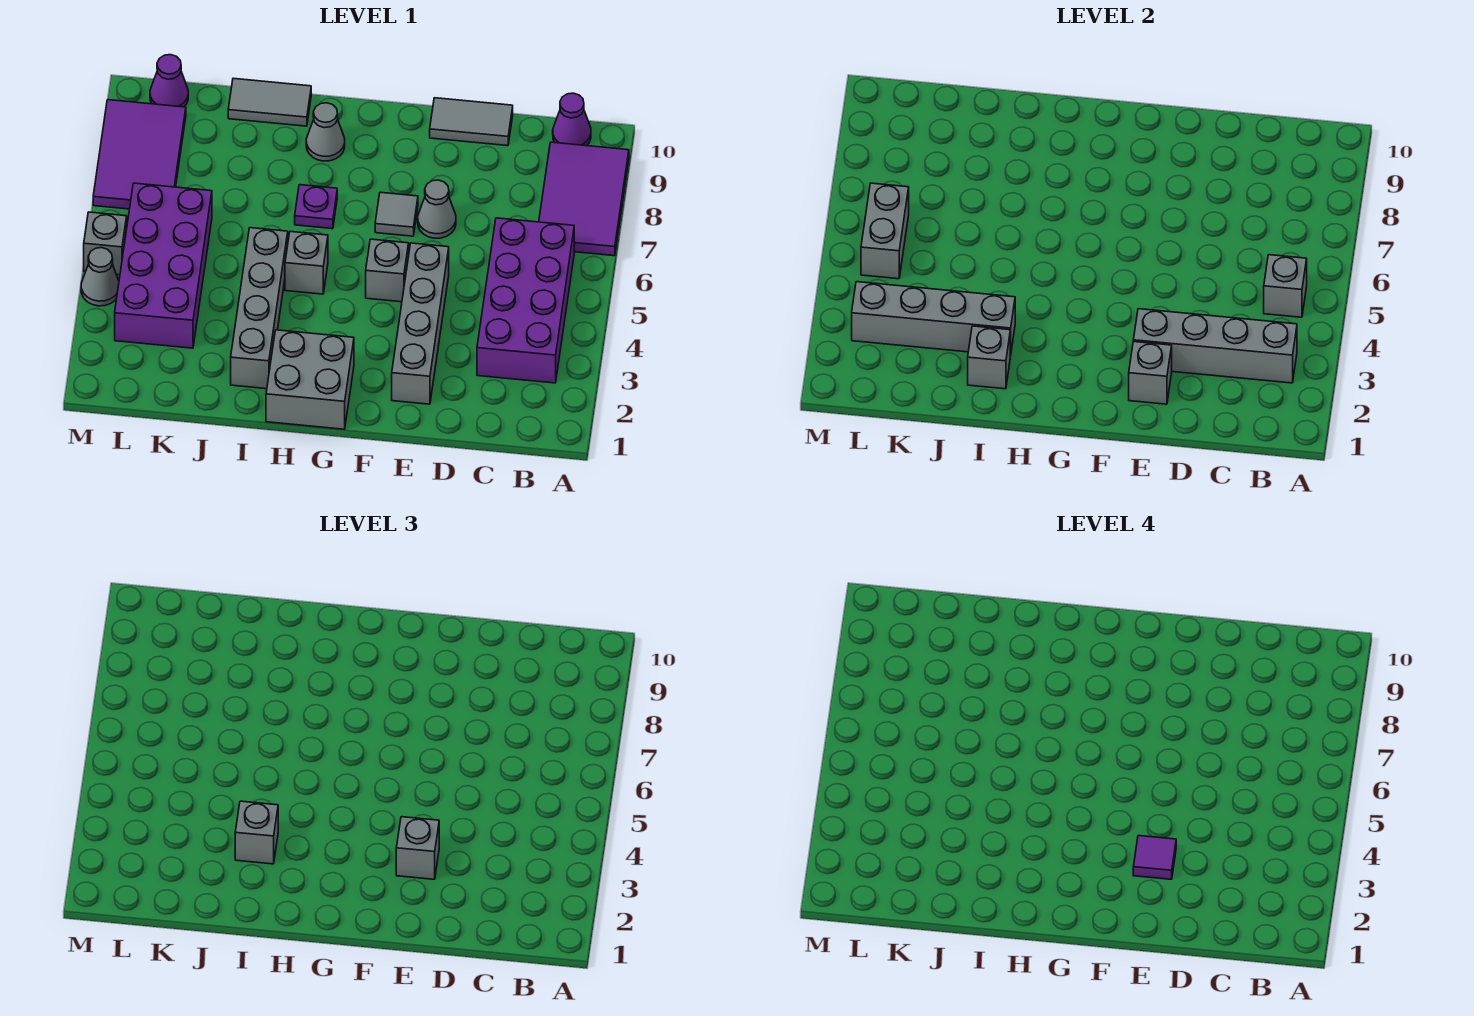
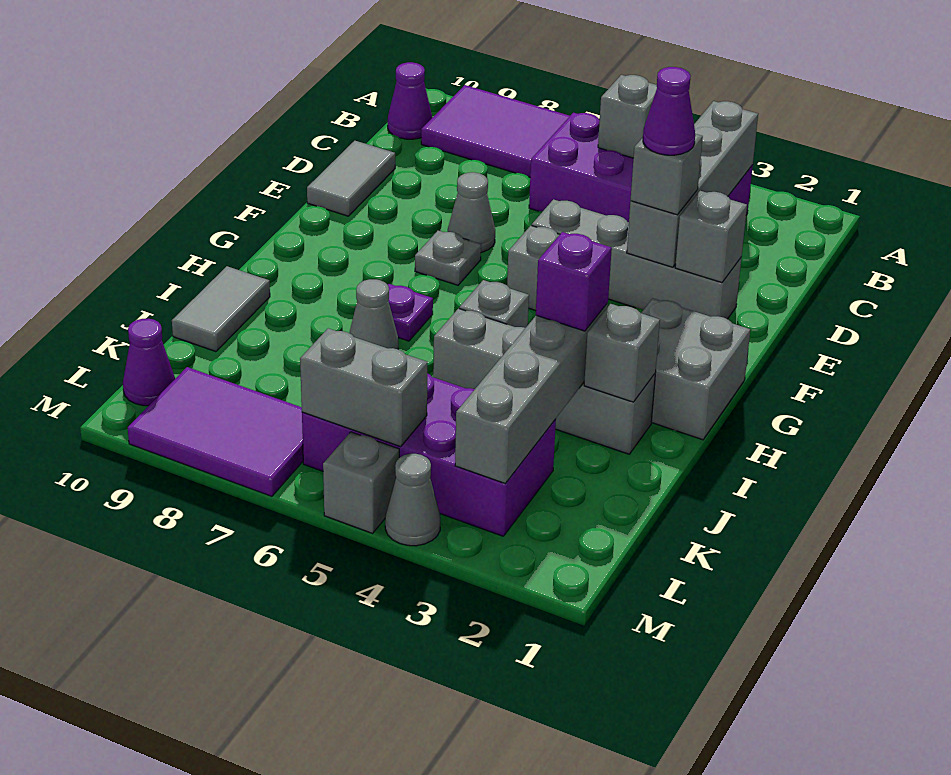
purple tile E3 level 4 -> purple cone E3 level 4
grey tile F7 level 1 -> grey plate F7 level 1
grey cone H9 level 1 -> grey cone I7 level 1
grey brick I3 level 3 -> purple brick I3 level 3

